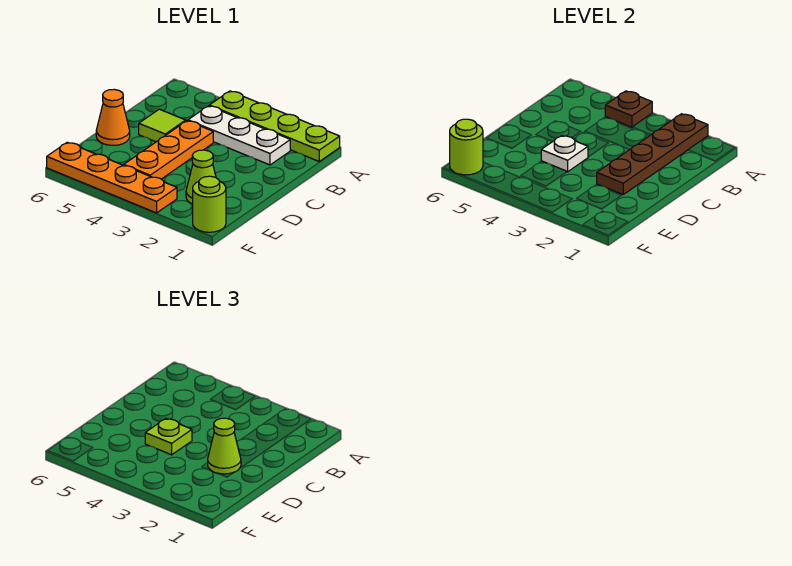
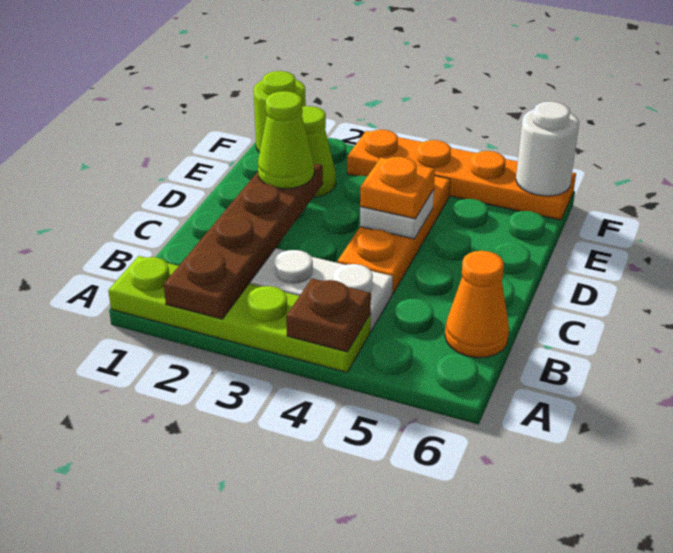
lime tile C5 level 1 -> none
lime plate D4 level 3 -> orange plate D4 level 3
orange cone D6 level 1 -> orange cone B6 level 1
lime round brick F6 level 2 -> white round brick F6 level 2

